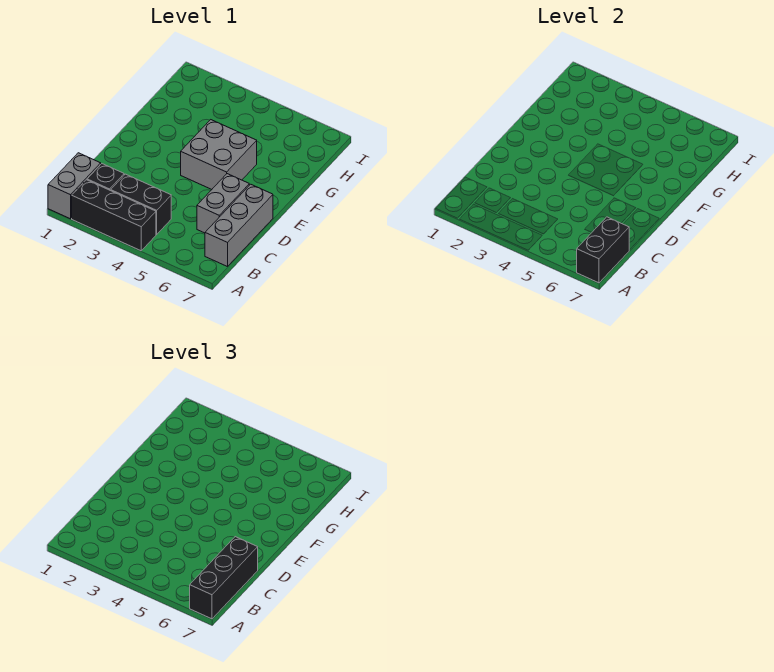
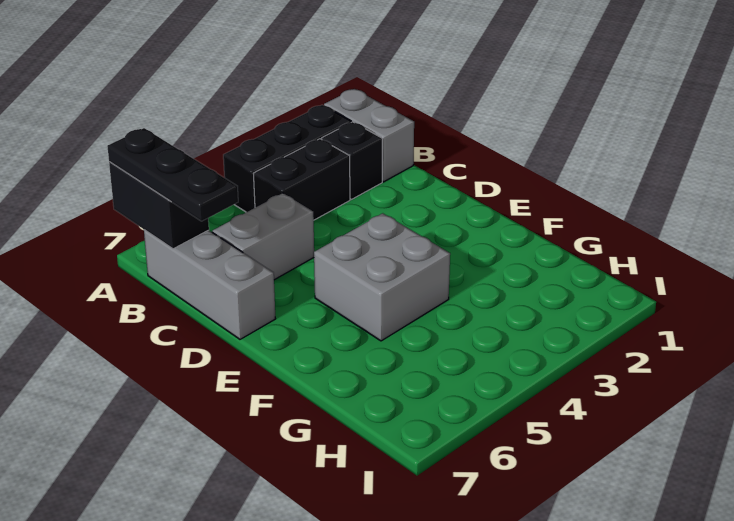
black brick A7:C7 level 3 -> black plate A7:C7 level 3
grey brick C6:D6 level 1 -> grey brick C5:C6 level 1

